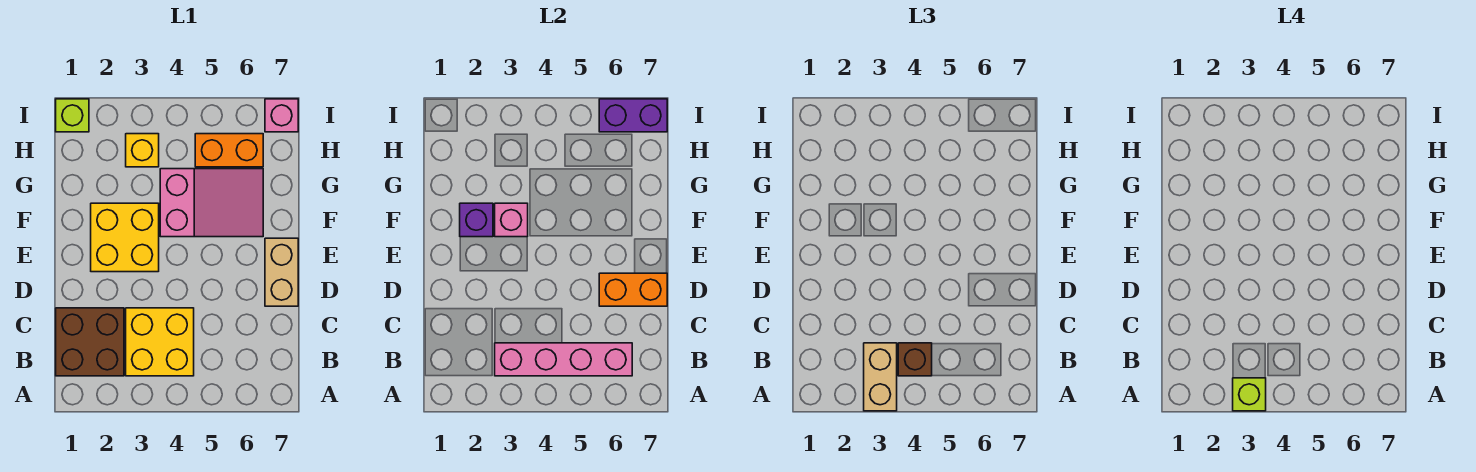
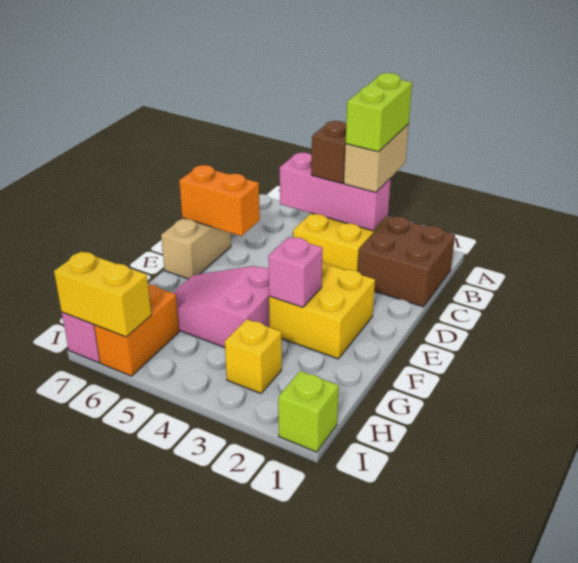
lime brick A3 level 4 -> lime brick A3:B3 level 4
pink brick B3:B6 level 2 -> pink brick B3:B5 level 2
purple brick F2 level 2 -> none
orange brick H5:H6 level 1 -> orange brick H6:I6 level 1
purple brick I6:I7 level 2 -> yellow brick I6:I7 level 2

